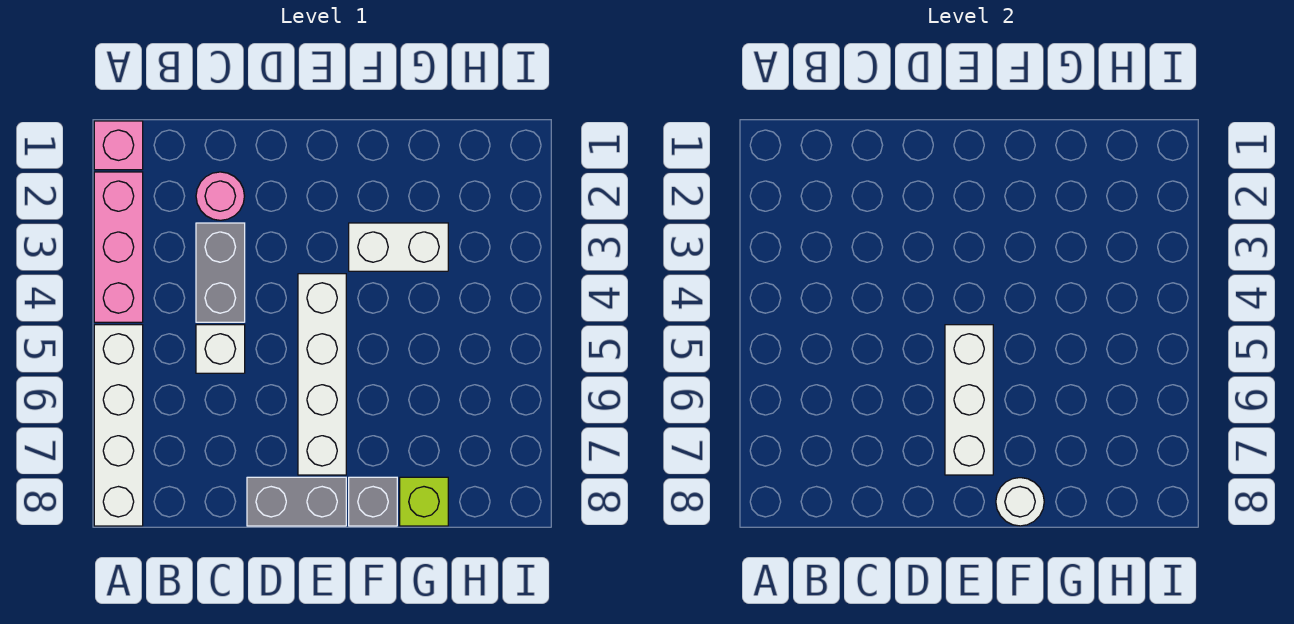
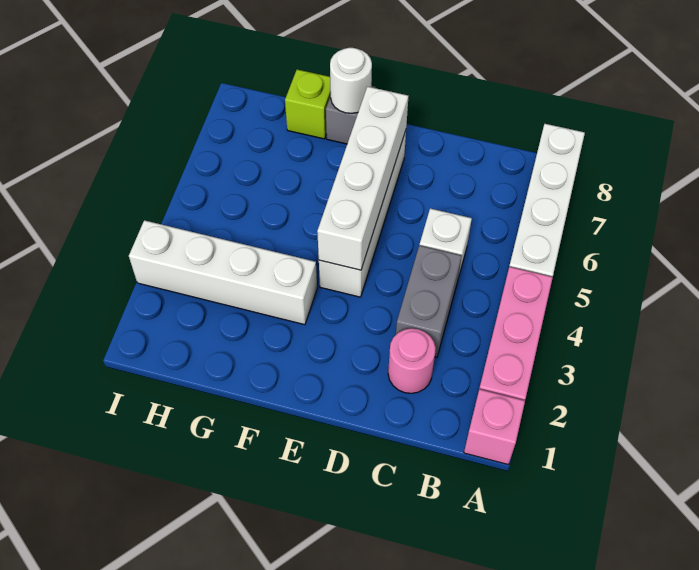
grey brick D8:E8 level 1 -> none
white brick E5:E7 level 2 -> white brick E4:E7 level 2
white brick F3:G3 level 1 -> white brick F3:I3 level 1

